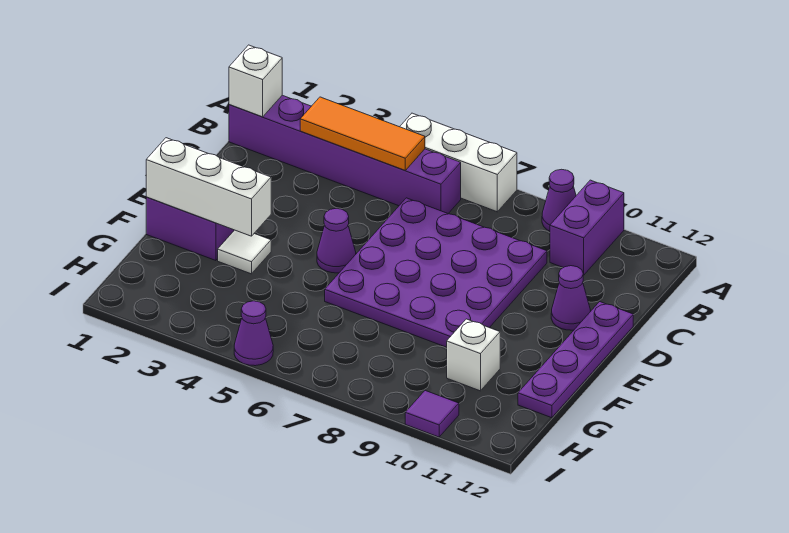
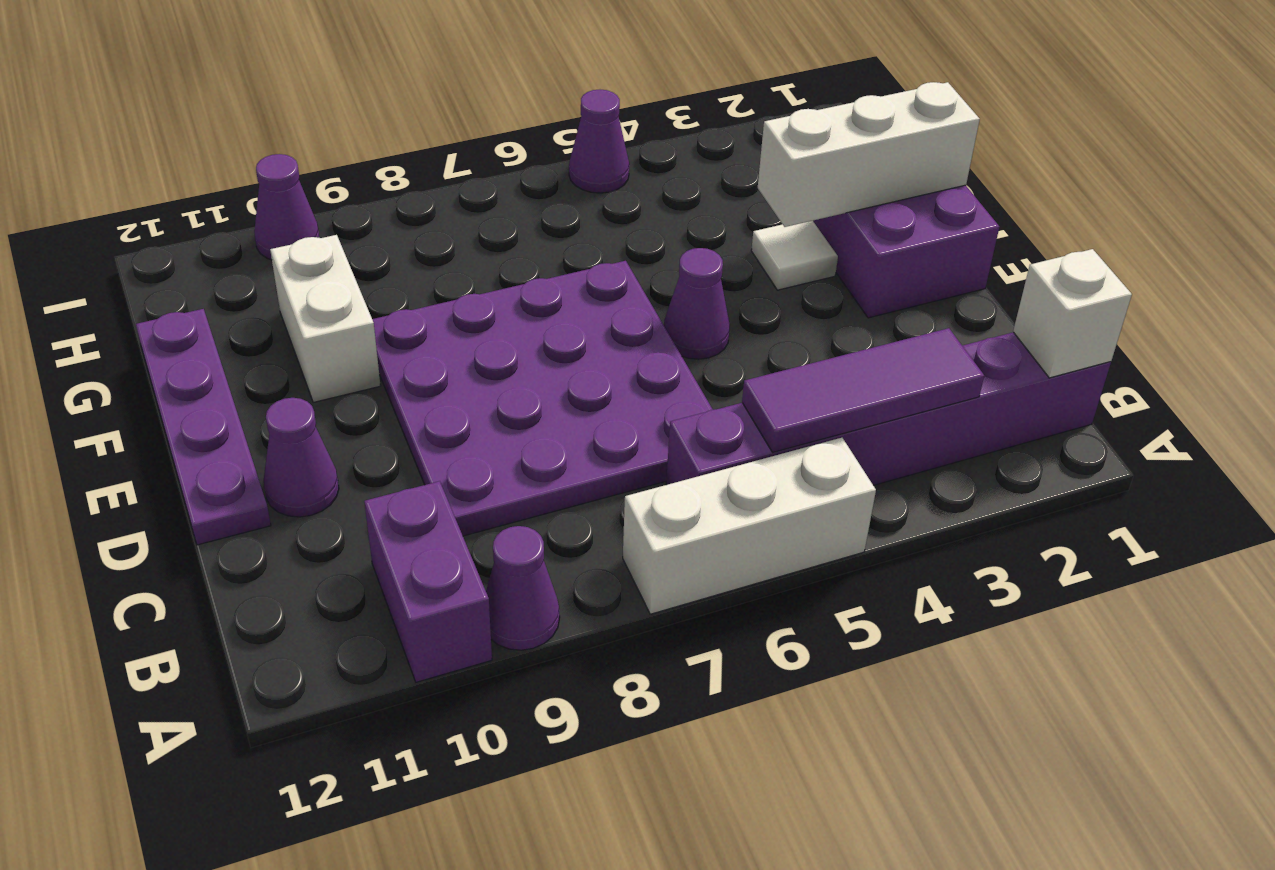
orange tile B3:B5 level 2 -> purple tile B3:B5 level 2
white brick G10 level 1 -> white brick F10:G10 level 1
purple tile I10 level 1 -> purple cone I10 level 1

